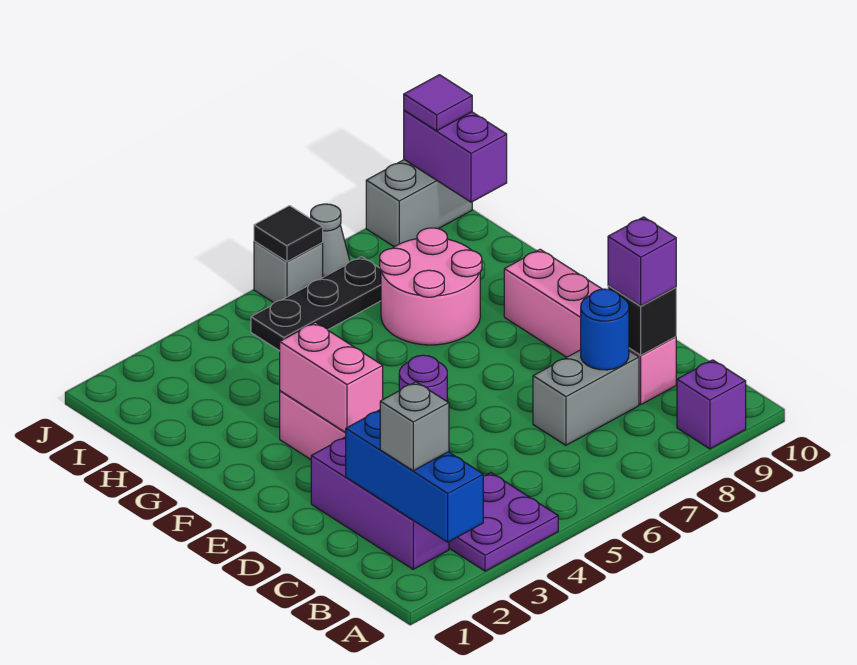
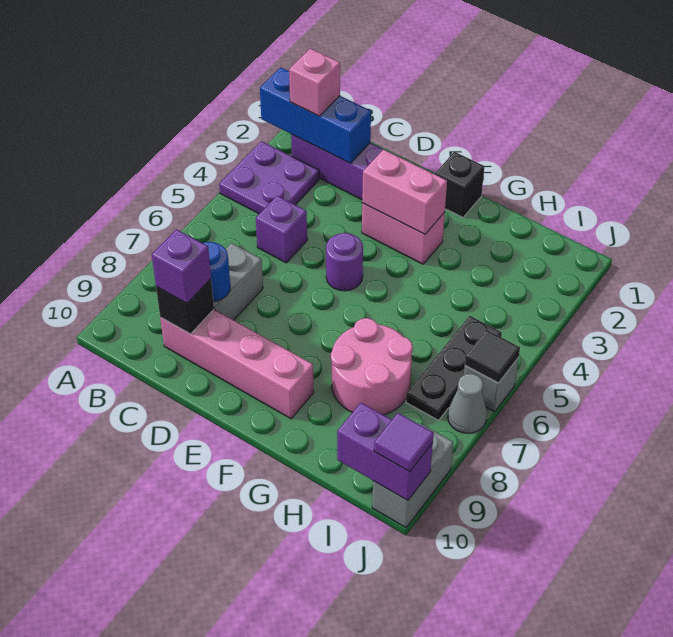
purple brick A9 level 1 -> purple brick C5 level 1
grey brick B2 level 3 -> pink brick B2 level 3
none -> black brick F1 level 1

